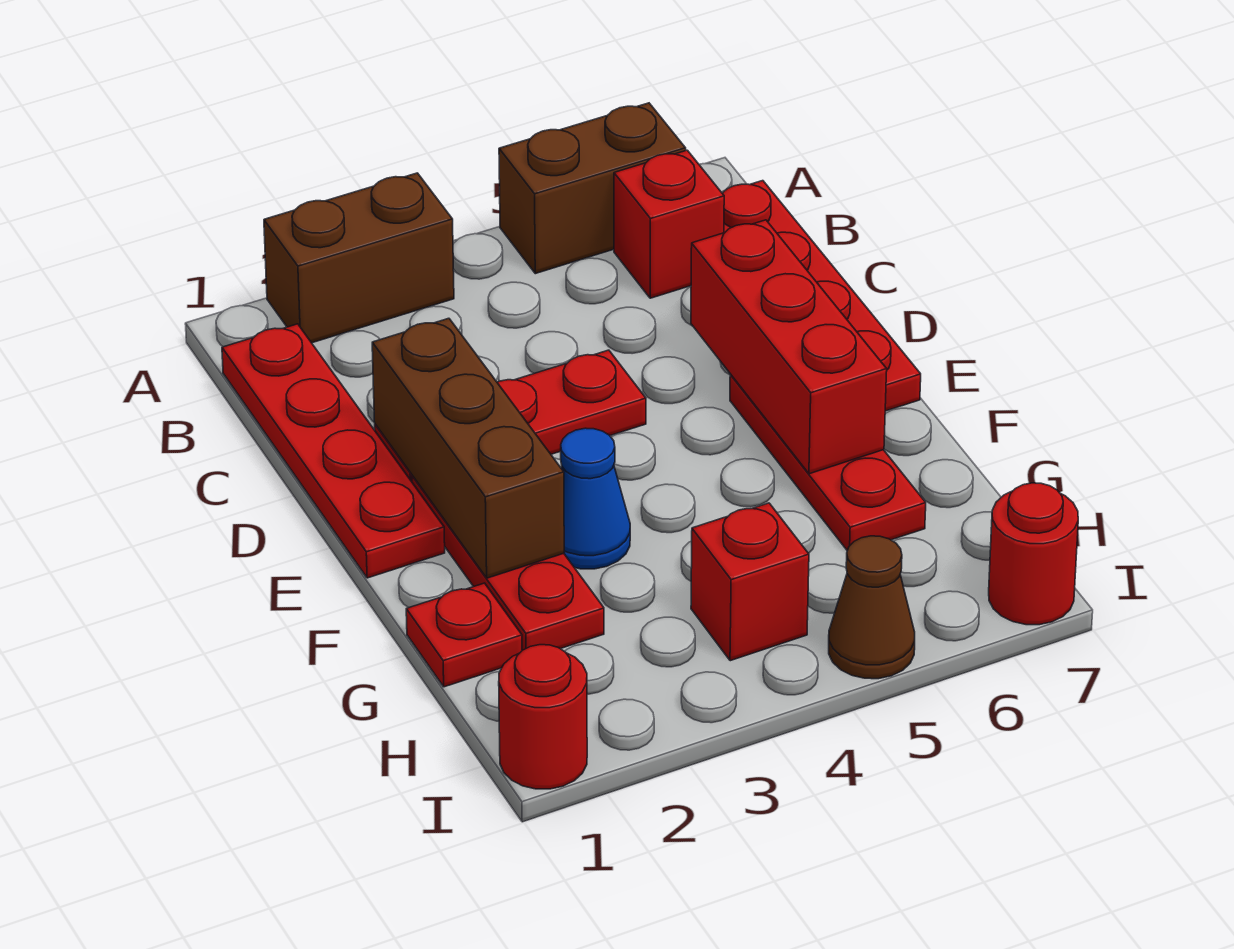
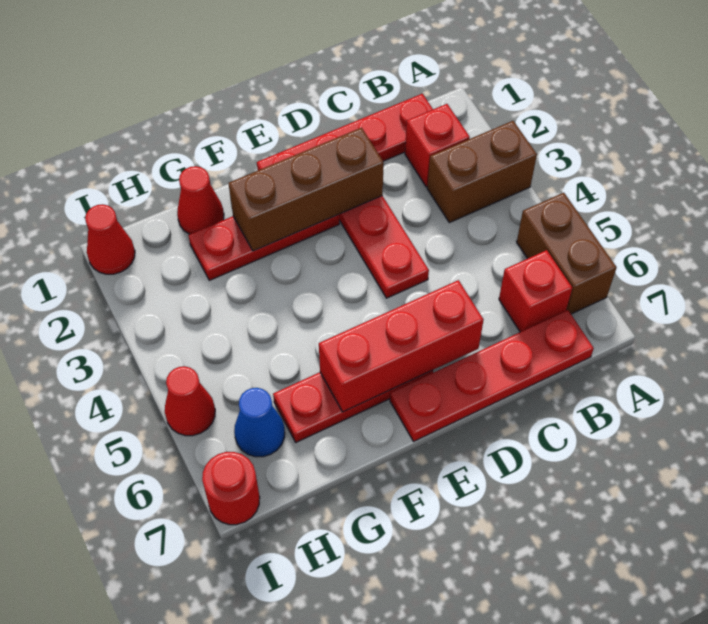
brown brick A2:A3 level 1 -> brown brick A3:B3 level 1
blue cone F3 level 1 -> blue cone H6 level 1
red plate G1 level 1 -> red cone G1 level 1
red brick H4 level 1 -> red brick B2 level 1
red round brick I1 level 1 -> red cone I1 level 1
brown cone I5 level 1 -> red cone I5 level 1

